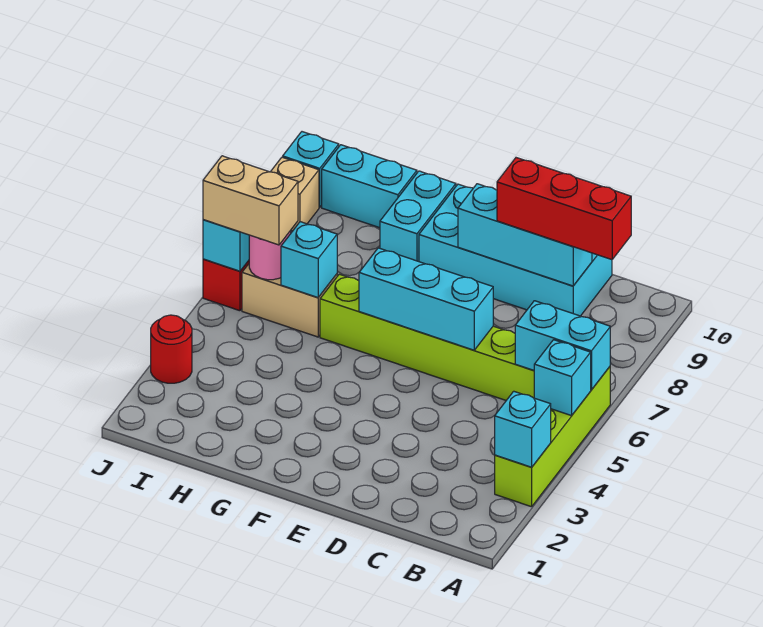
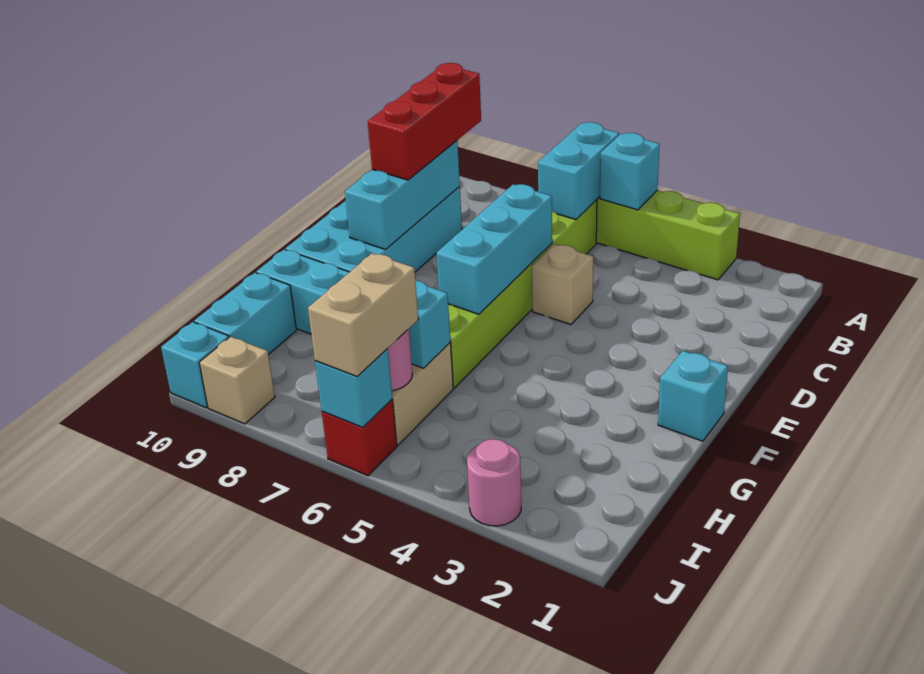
cyan brick A3 level 2 -> cyan brick F1 level 1
none -> tan brick D5 level 1
red round brick J3 level 1 -> pink round brick J3 level 1

